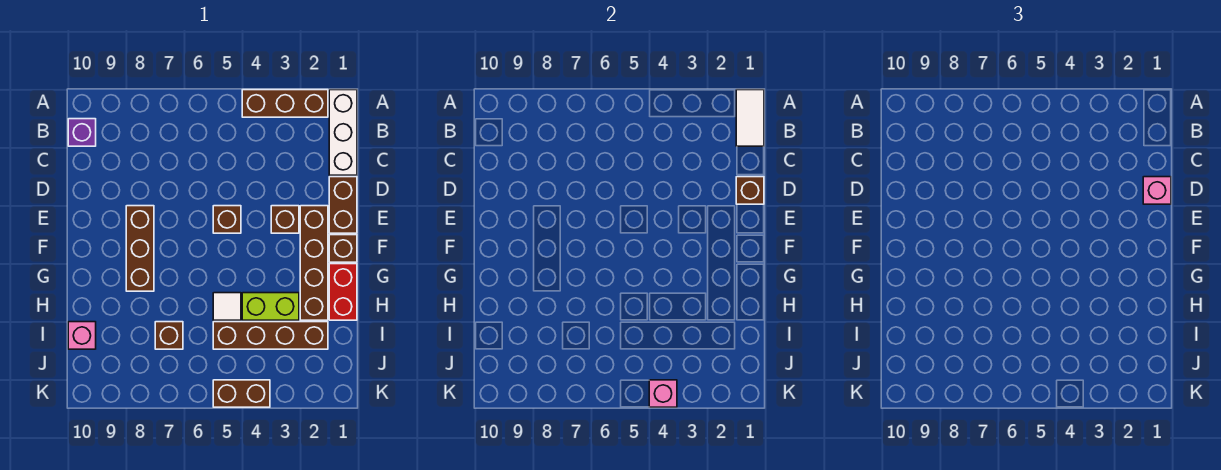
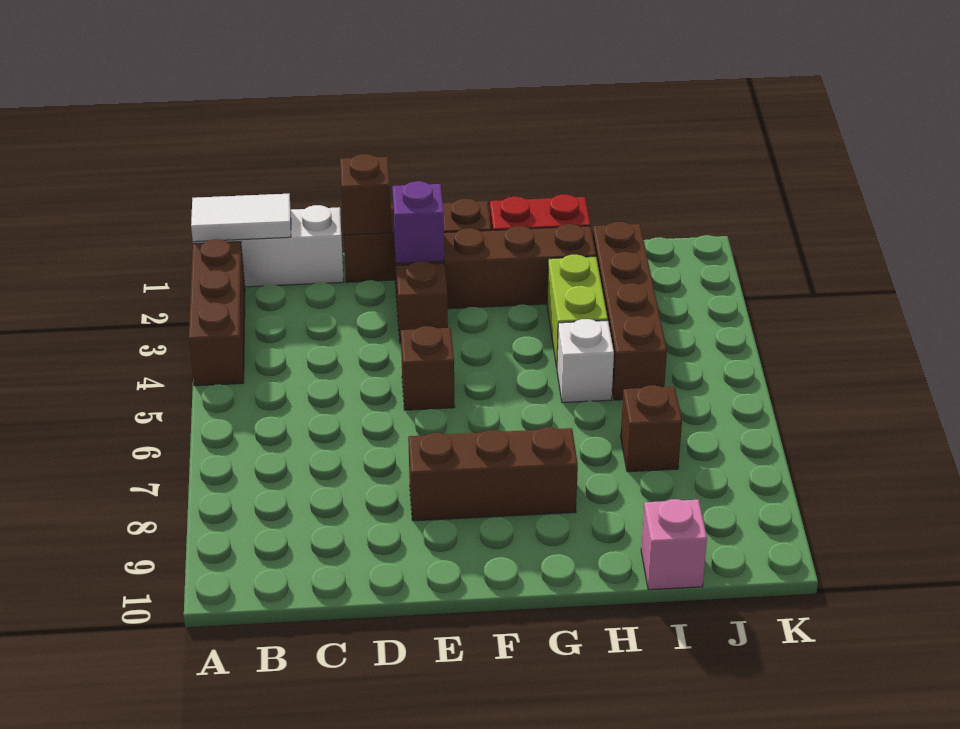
purple brick B10 level 1 -> purple brick E2 level 2
pink brick D1 level 3 -> none
white tile H5 level 1 -> white brick H5 level 1
brown brick K4:K5 level 1 -> none
pink brick K4 level 2 -> none

